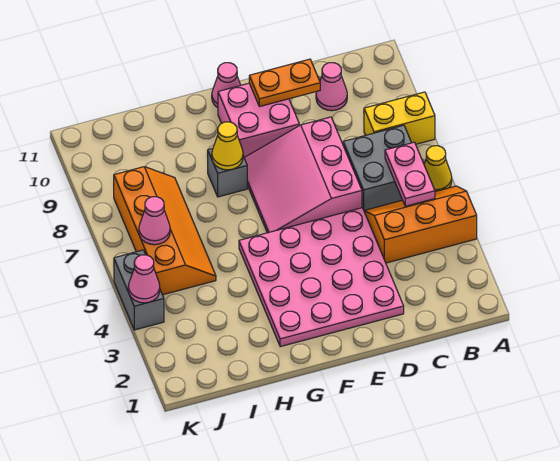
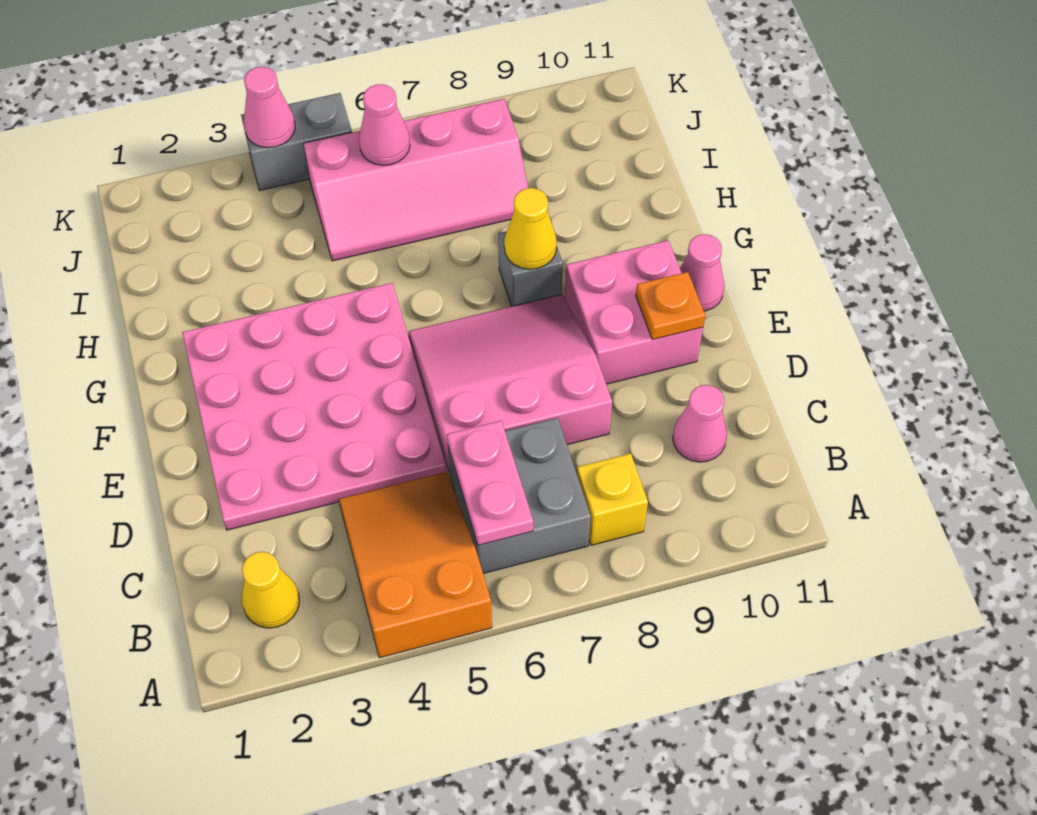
orange slope A4:C5 level 1 top 4 -> orange slope A4:C5 level 1 top A
yellow cone A6 level 1 -> yellow cone B2 level 1
yellow brick A8:B8 level 1 -> yellow brick B8 level 1
pink plate B5:B6 level 2 -> pink plate B6:C6 level 2
orange plate D10:E10 level 2 -> orange plate E10 level 2
orange slope I5:J8 level 1 top J -> pink slope I5:J8 level 1 top J

